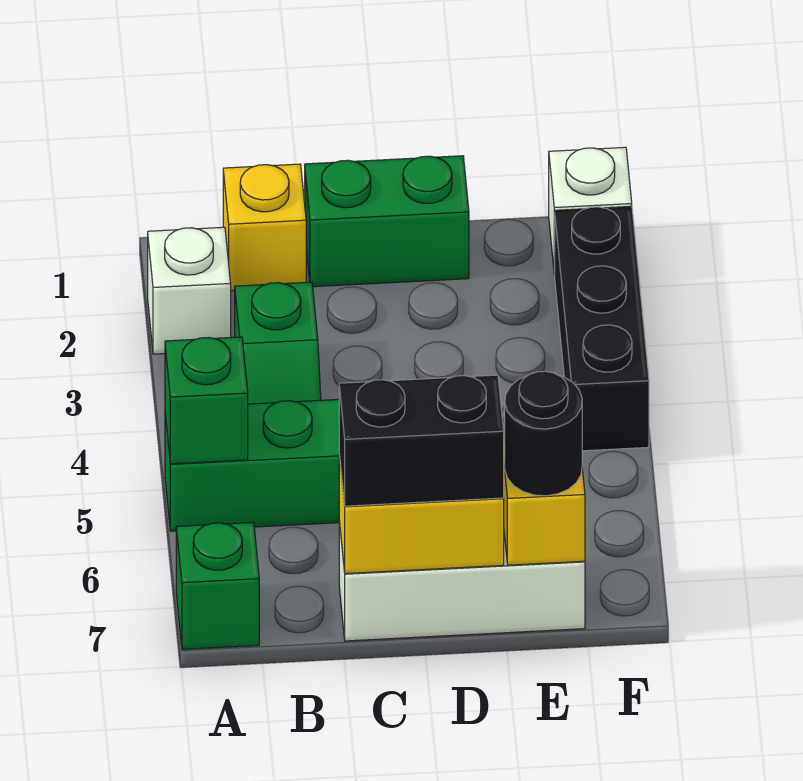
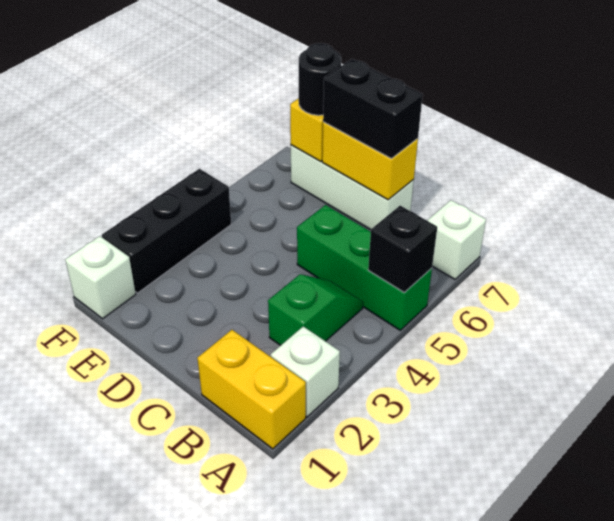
green brick A5 level 2 -> black brick A5 level 2
green brick A7 level 1 -> white brick A7 level 1
yellow brick B1 level 1 -> yellow brick A1:B1 level 1
green brick C1:D1 level 1 -> none

